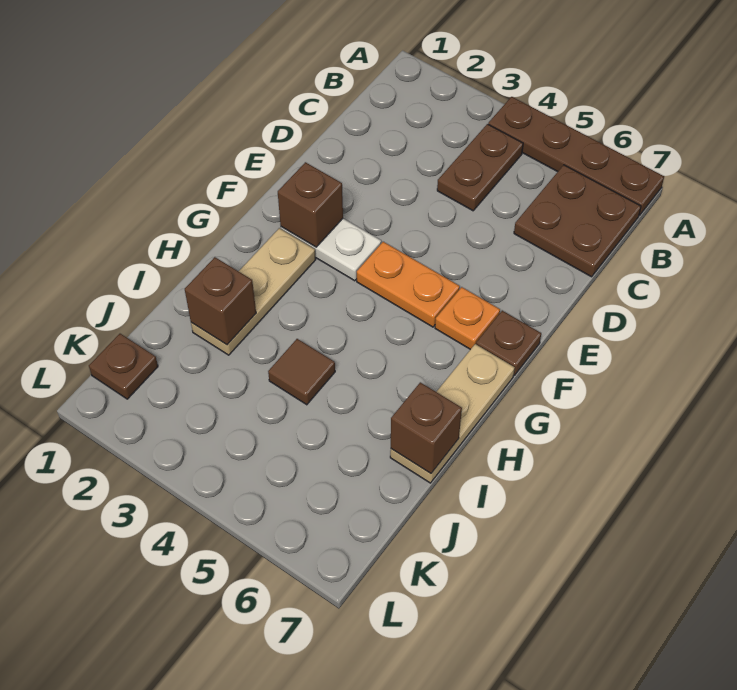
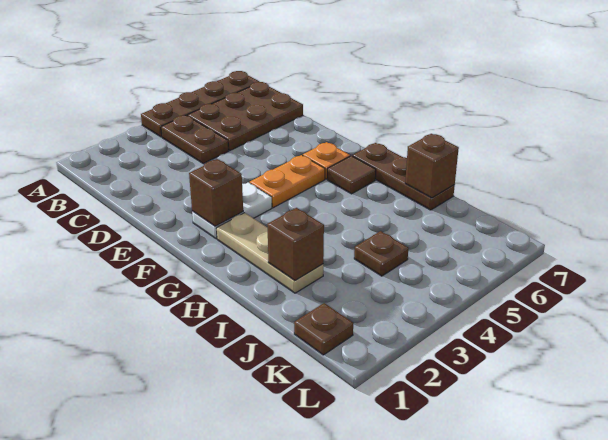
brown plate B6:C7 level 1 -> brown plate B5:C7 level 1
brown plate F7 level 1 -> brown plate J4 level 1
tan plate G7:I7 level 1 -> brown plate G7:I7 level 1
brown tile I4 level 1 -> brown tile G6 level 1

